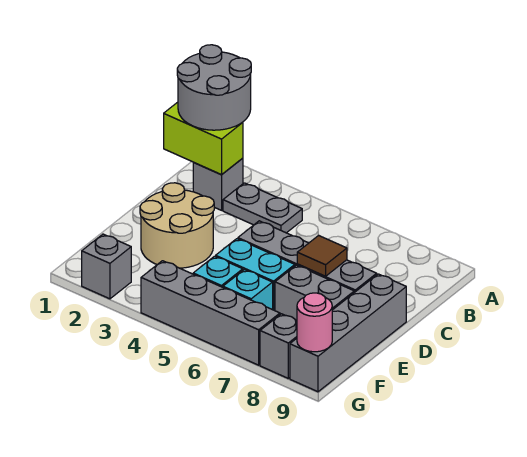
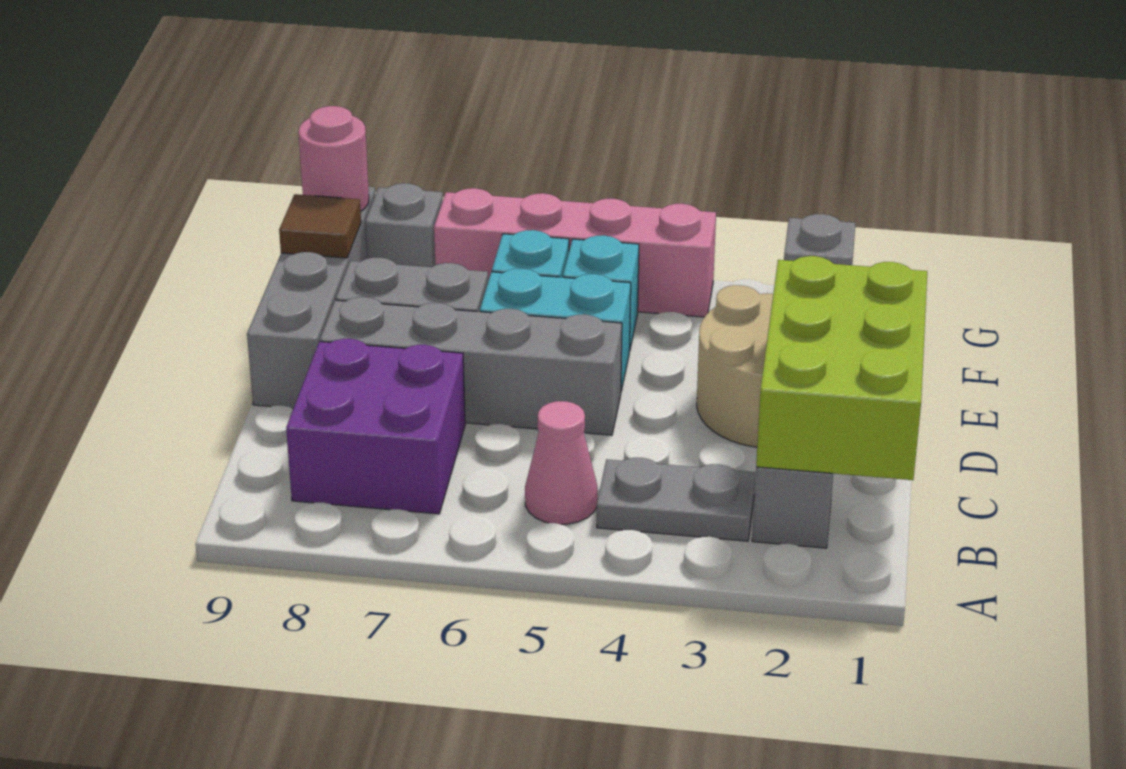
grey round brick A1:B2 level 3 -> none
lime brick B1:B2 level 2 -> lime brick B1:D2 level 2
none -> pink cone B5 level 1
none -> purple brick B7:C8 level 1
brown tile D7 level 2 -> brown tile F9 level 2
grey brick G4:G7 level 1 -> pink brick G4:G7 level 1

